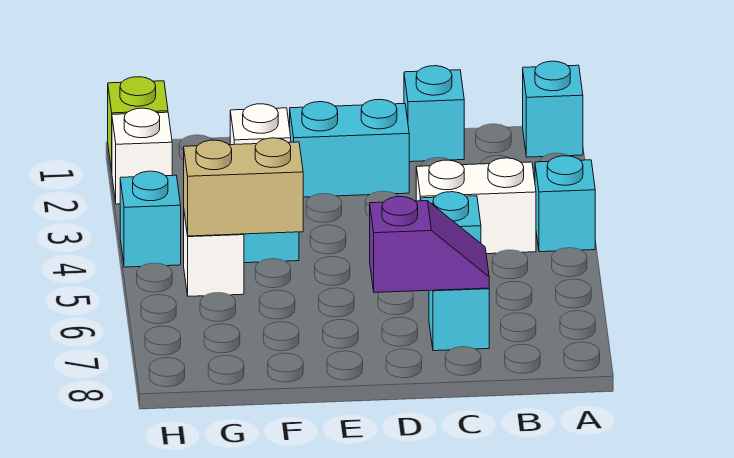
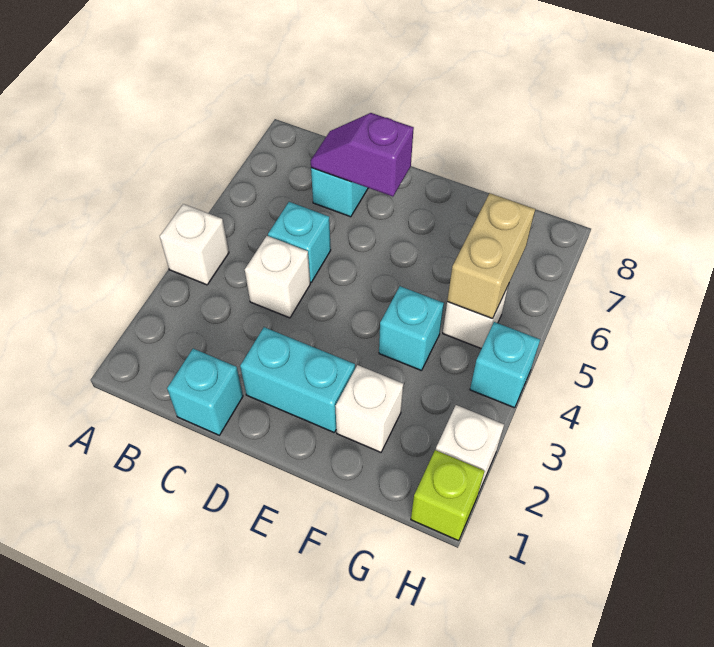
cyan brick A1 level 1 -> none
cyan brick A4 level 1 -> white brick A4 level 1
white brick B4:C4 level 1 -> white brick C4 level 1
tan brick F5:G5 level 2 -> tan brick G5:G6 level 2

